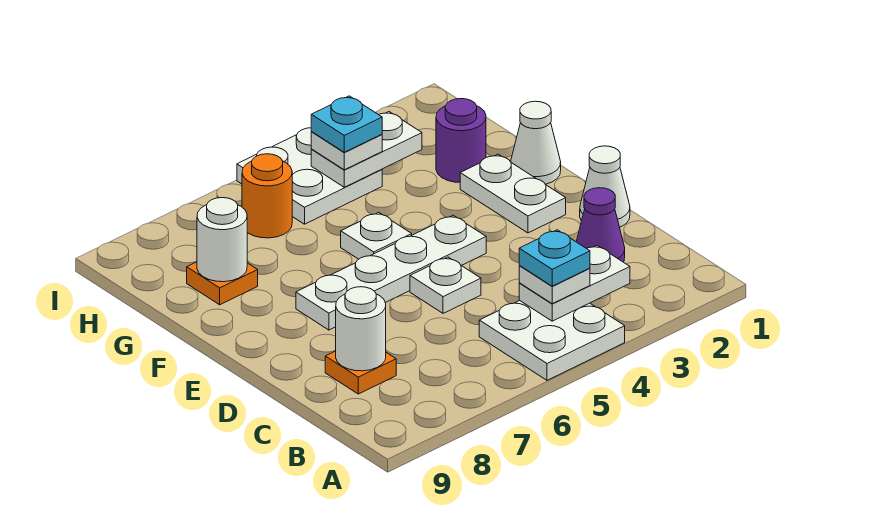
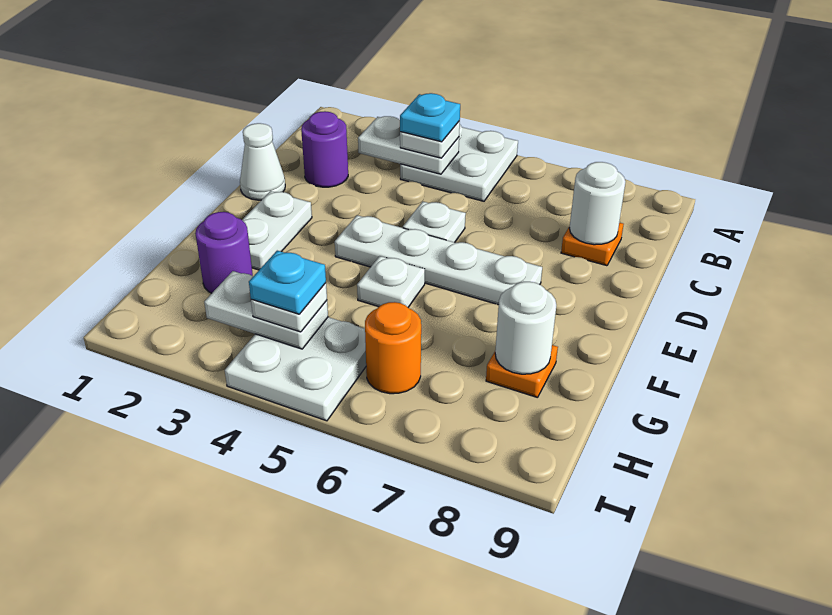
purple cone C2 level 1 -> purple round brick C2 level 1
white cone F1 level 1 -> none

